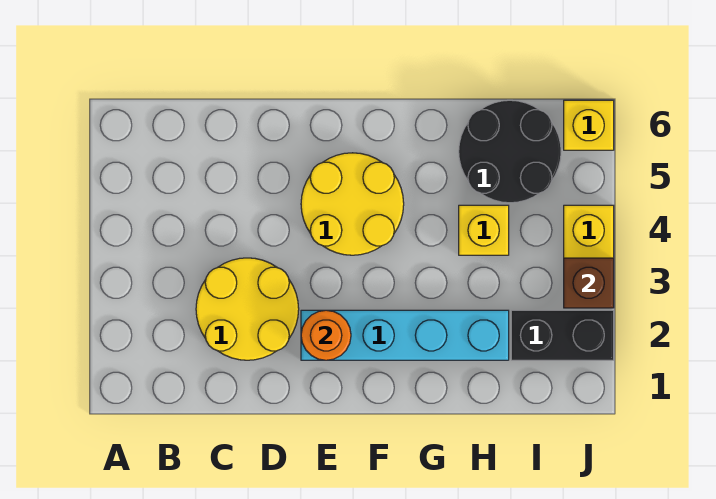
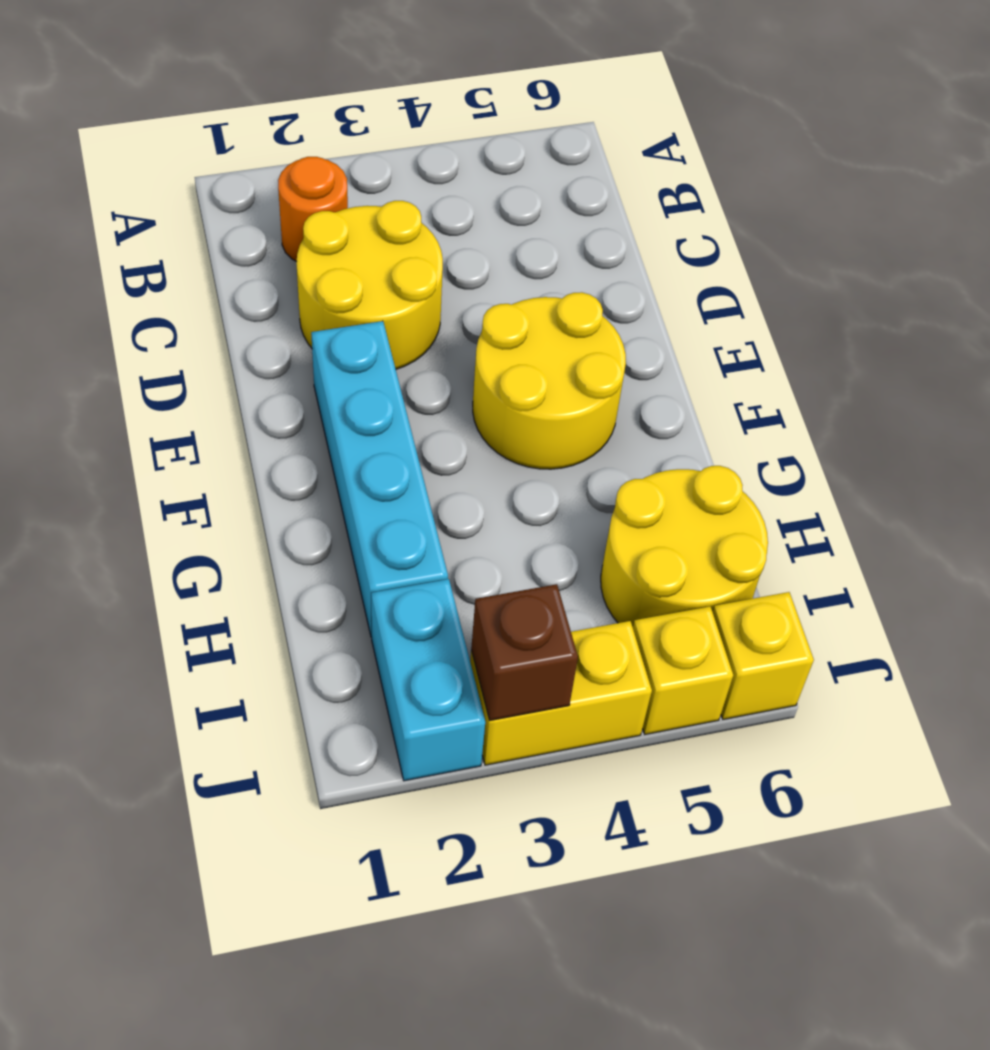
orange round brick E2 level 2 -> orange round brick B2 level 1
yellow brick H4 level 1 -> yellow brick J5 level 1
black round brick H5:I6 level 1 -> yellow round brick H5:I6 level 1
black brick I2:J2 level 1 -> cyan brick I2:J2 level 1

